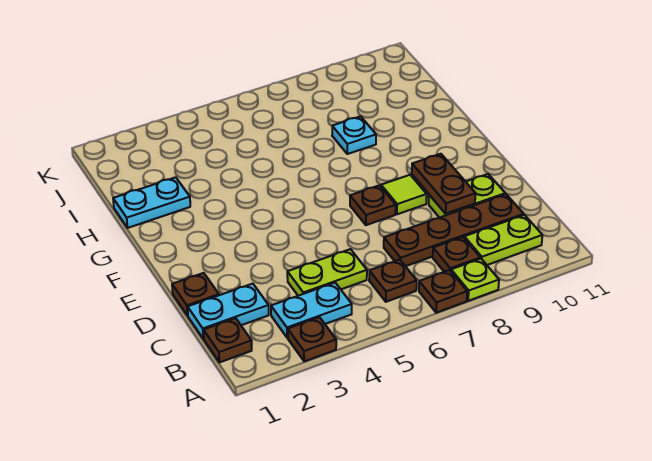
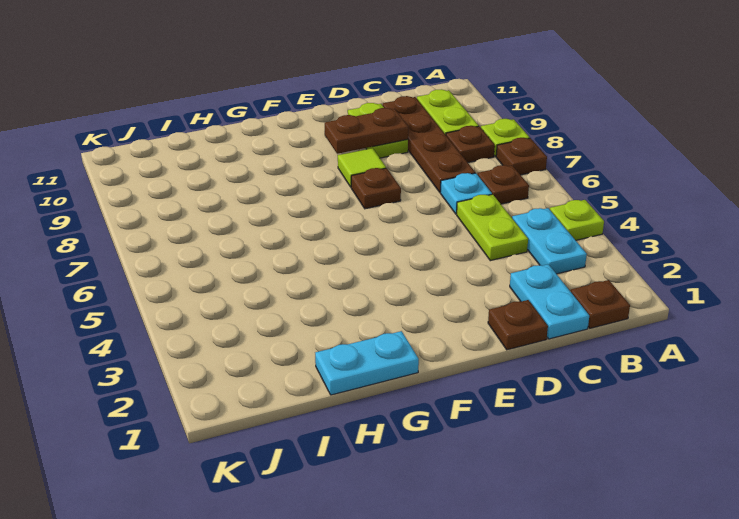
brown plate A3 level 1 -> none
none -> lime plate A4 level 1
cyan plate H1:H2 level 1 -> cyan plate G1:H1 level 1
cyan plate H8 level 1 -> cyan plate C6 level 1

